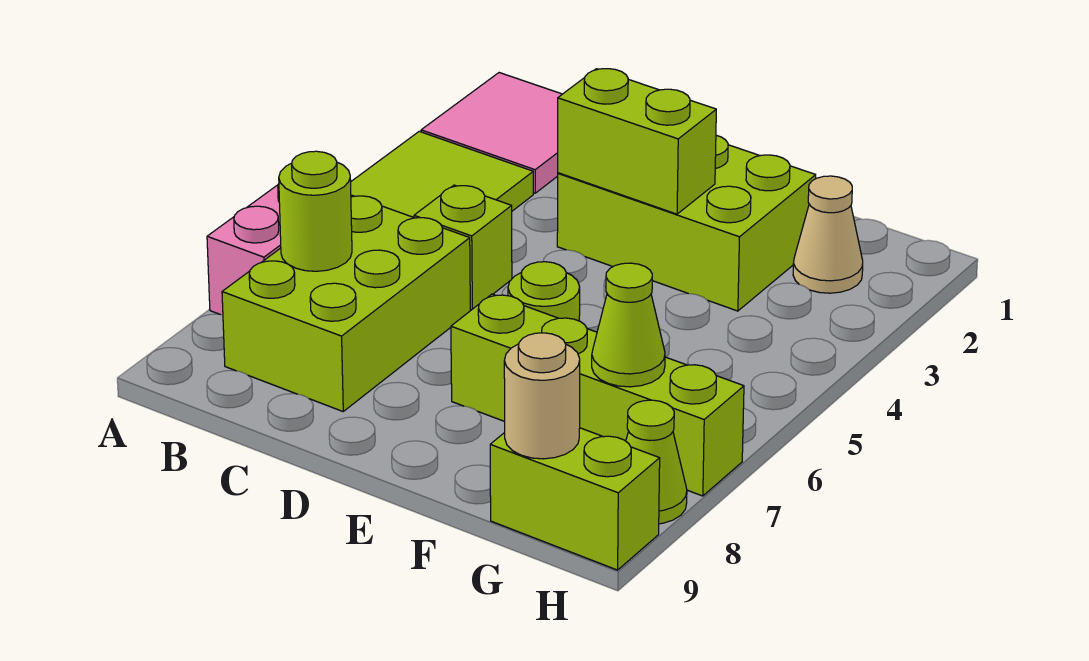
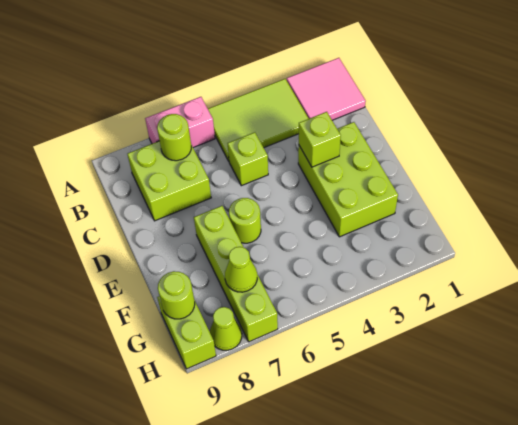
lime brick B6:C8 level 1 -> lime brick B7:C8 level 1
lime brick D3:E3 level 2 -> lime brick D3 level 2
tan cone G2 level 1 -> none
tan round brick G9 level 2 -> lime round brick G9 level 2

